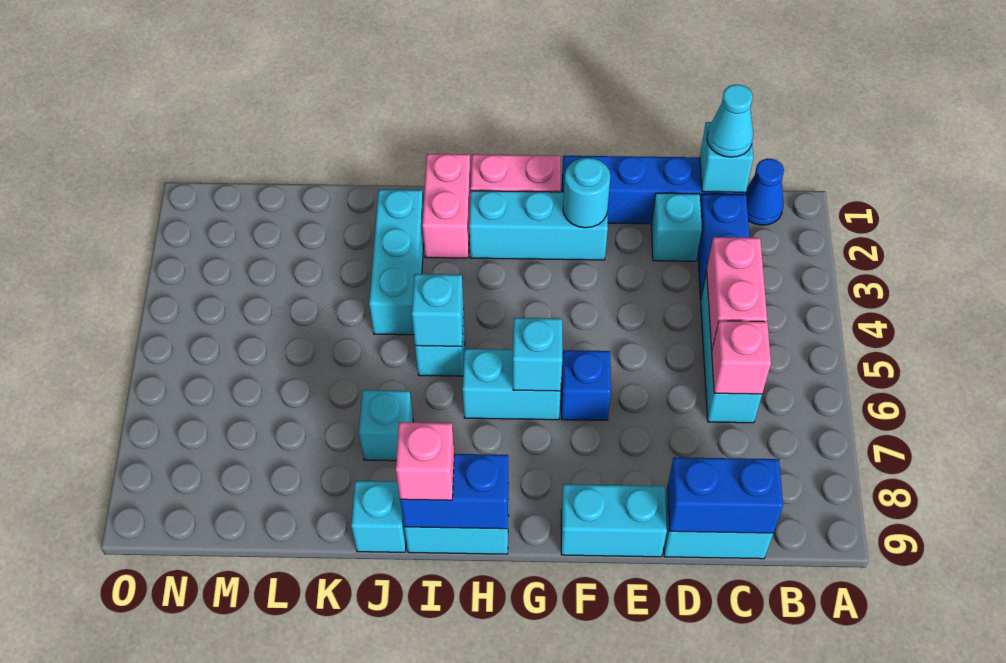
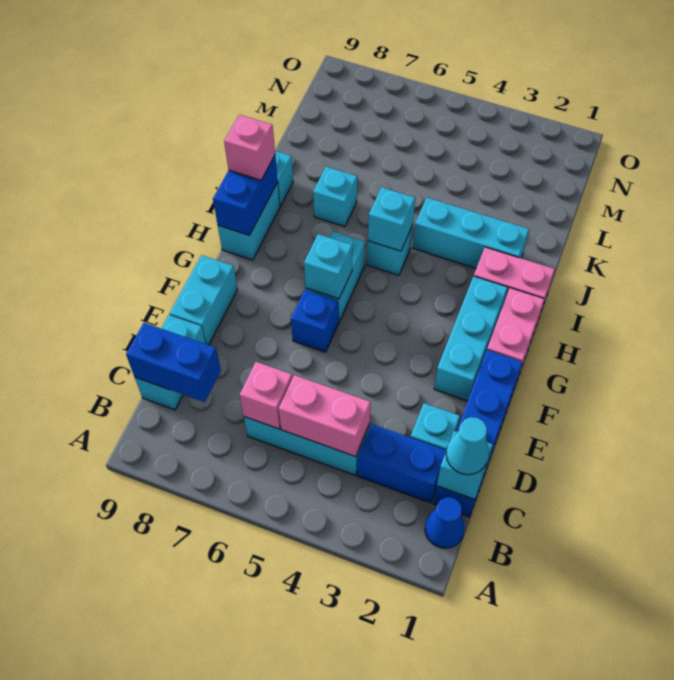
blue brick C9:D9 level 2 -> blue brick C8:C9 level 2
cyan round brick F2 level 2 -> none

